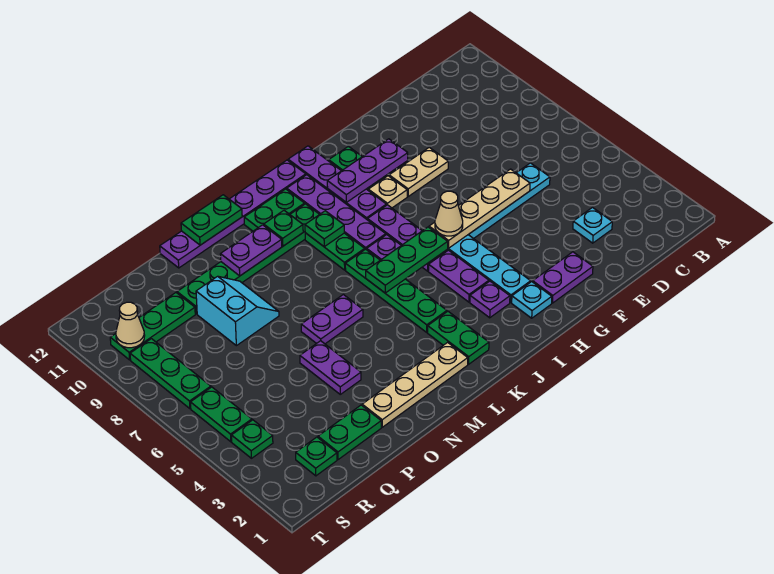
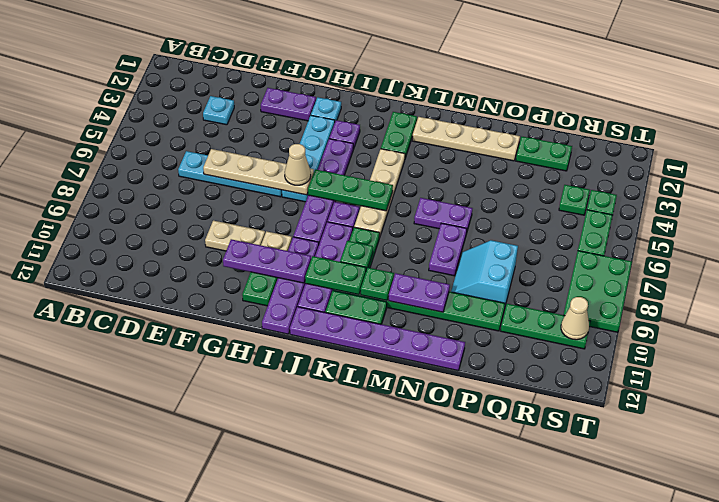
green plate K4:K7 level 1 -> tan plate K4:K7 level 1
green plate M12:N12 level 2 -> green plate J10:K10 level 2
purple plate O4:O5 level 1 -> purple plate N7:N8 level 1
green plate R2 level 1 -> green plate R4 level 1
green plate S7:S9 level 1 -> green plate S7:T9 level 1

